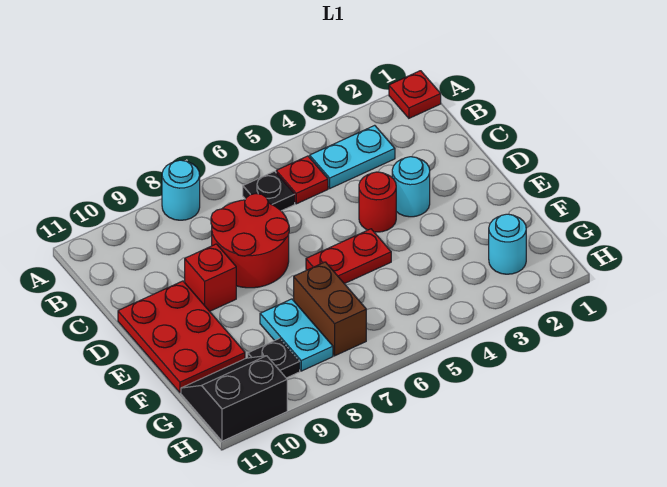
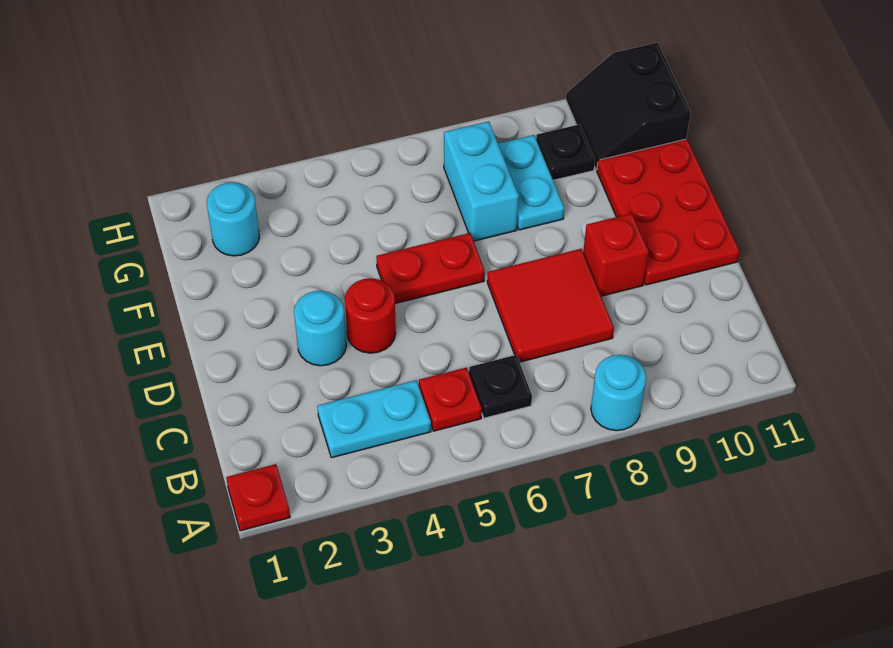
red round brick C7:D8 level 1 -> red tile C7:D8 level 1
brown brick F7:G7 level 1 -> cyan brick F7:G7 level 1
black slope G10:H11 level 1 top H -> black slope G10:H11 level 1 top 11

